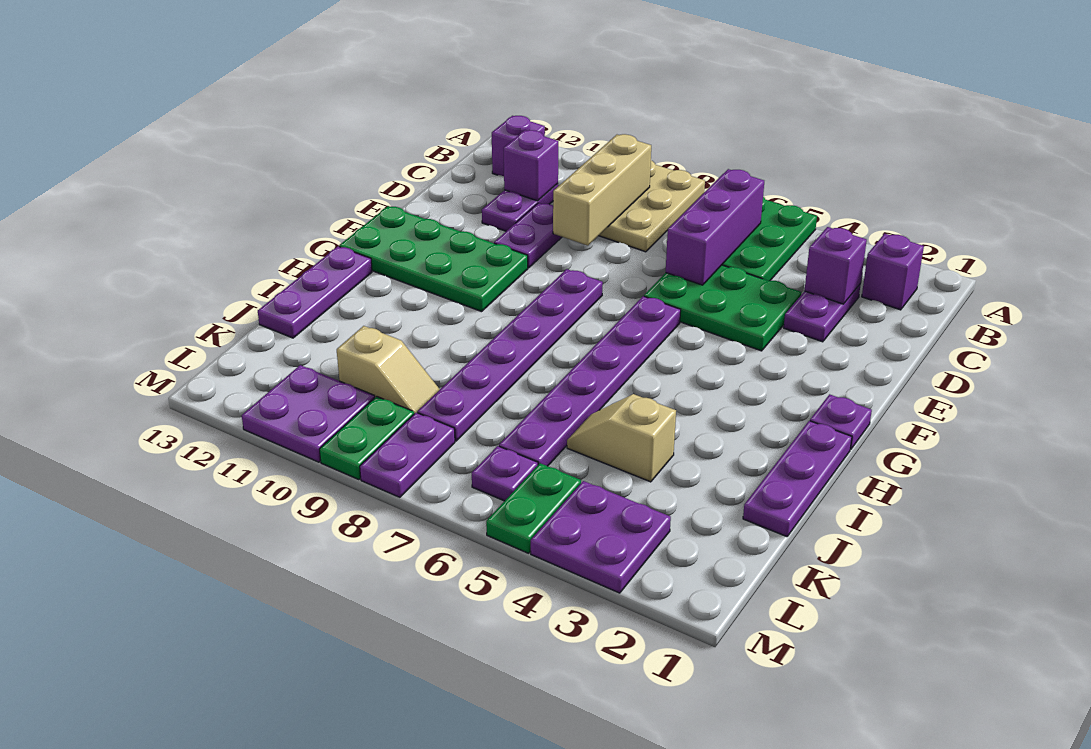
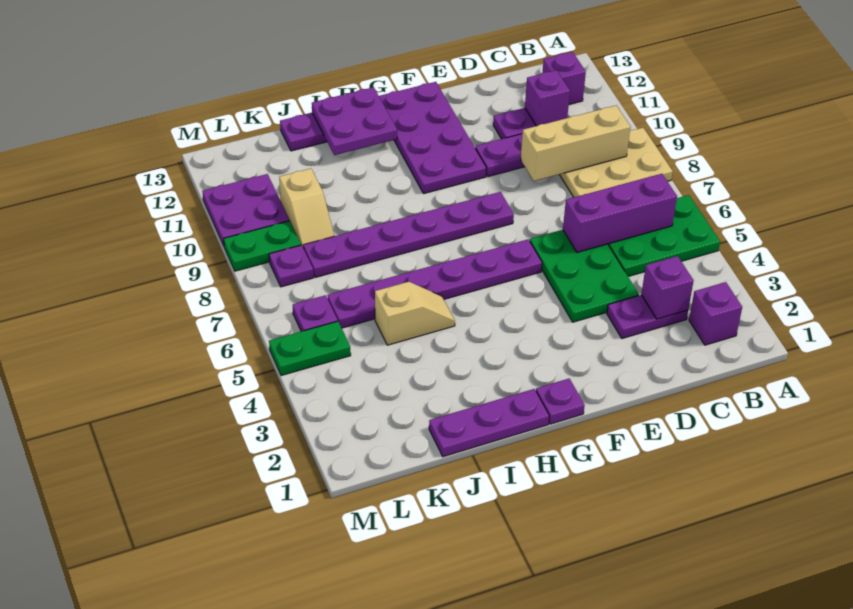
green plate F10:G13 level 1 -> purple plate F10:G13 level 1
tan slope J4:J5 level 1 top 4 -> tan slope I5:J5 level 1 top J
purple plate L3:M4 level 1 -> purple plate H12:I13 level 2
purple plate L8:M8 level 1 -> purple plate L8 level 1

